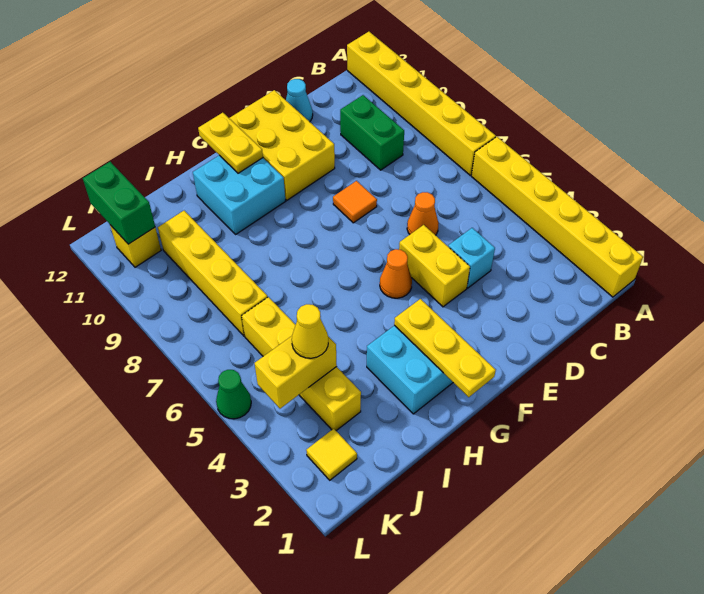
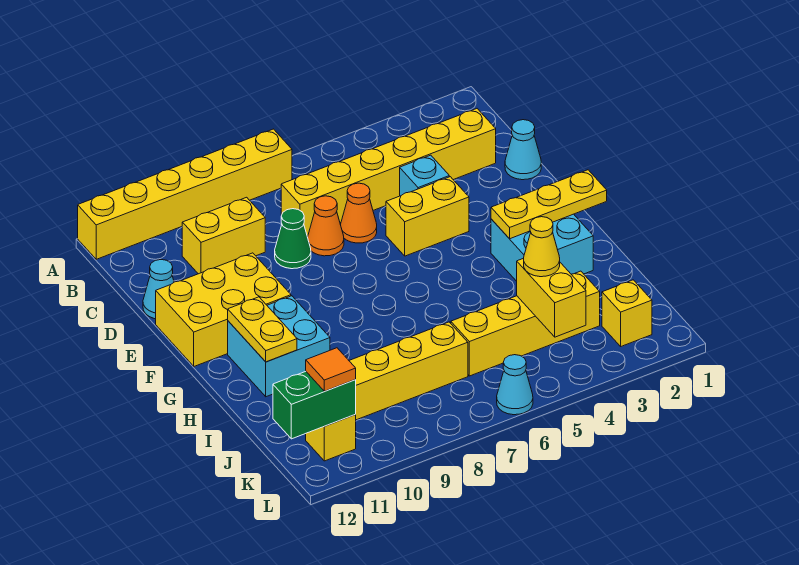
yellow brick A1:A6 level 1 -> yellow brick C2:C7 level 1
green brick C9:C10 level 1 -> yellow brick C9:C10 level 1
none -> cyan cone D1 level 1
orange tile E8 level 1 -> orange tile K11 level 3
orange cone F5 level 1 -> orange cone D7 level 1
yellow plate G11:G12 level 2 -> yellow plate G11:H11 level 2
yellow tile K2 level 1 -> yellow brick K2 level 1
green cone L5 level 1 -> green cone D8 level 1
none -> cyan cone L6 level 1

